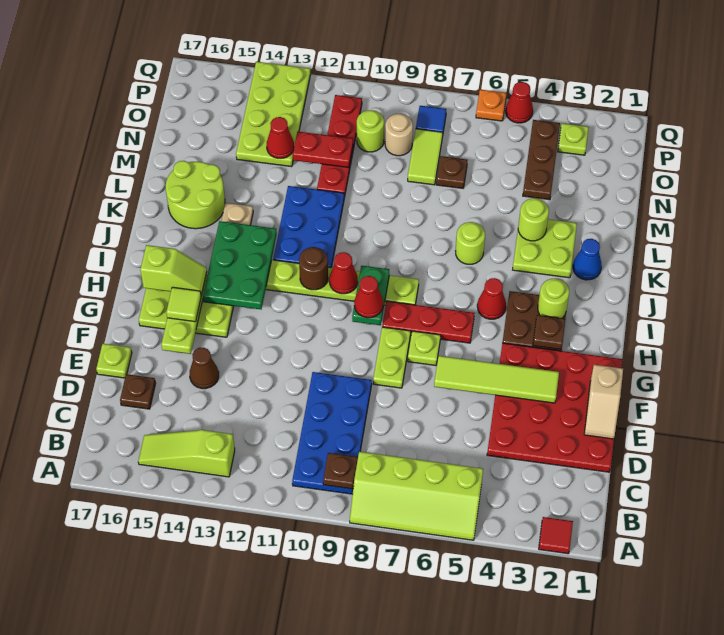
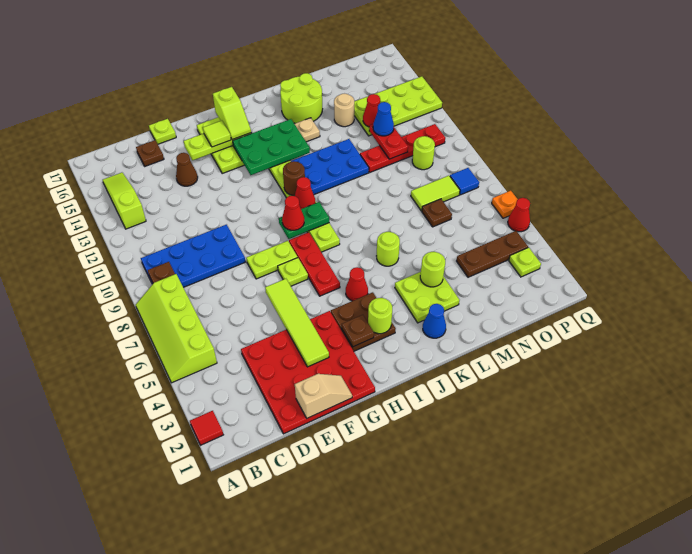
tan slope E1:F1 level 2 top F -> tan slope E1:F1 level 2 top E
none -> blue cone N12 level 3
tan round brick O9 level 1 -> tan round brick M14 level 1

